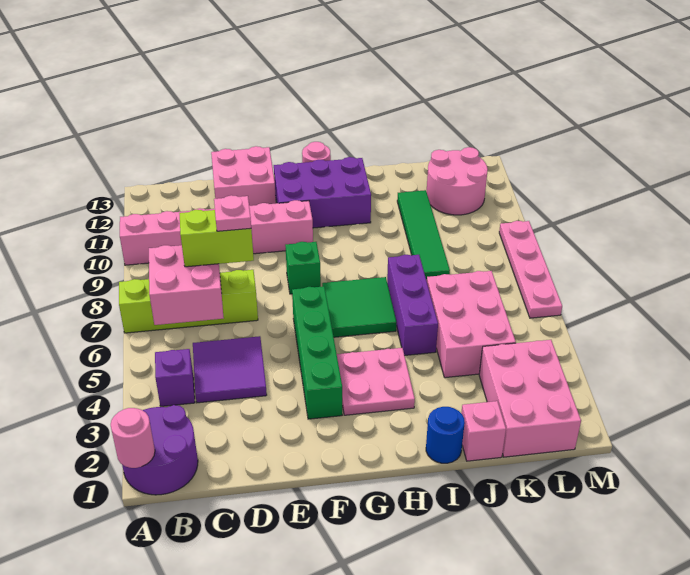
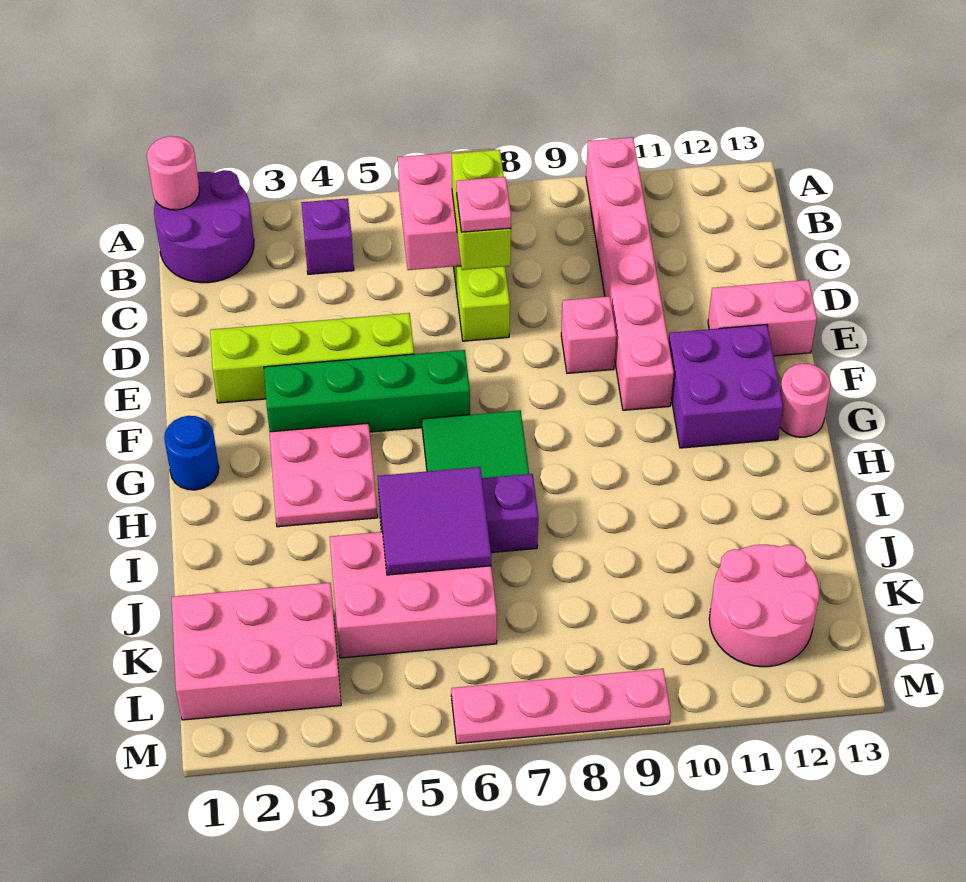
purple tile C4:D5 level 1 -> purple tile I5:J6 level 2
pink brick D12:E13 level 1 -> pink brick E12:E13 level 1
none -> lime brick E2:E5 level 1
green brick F8 level 1 -> none
purple brick F11:H12 level 1 -> purple brick F11:G12 level 1
blue round brick I1 level 1 -> blue round brick G1 level 1
pink brick J1 level 1 -> pink brick E9 level 1
green tile J8:J11 level 1 -> none

